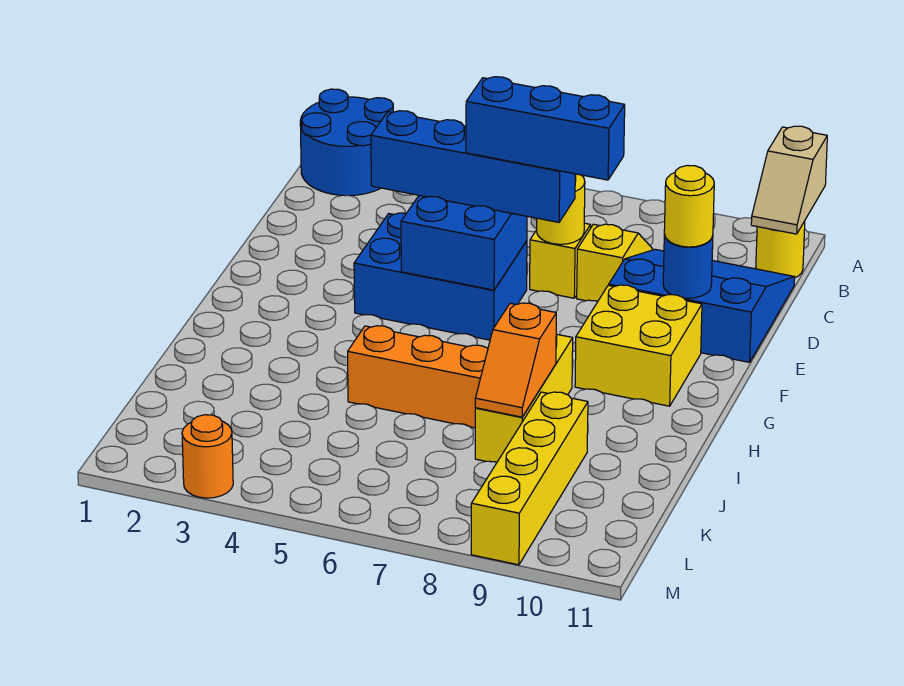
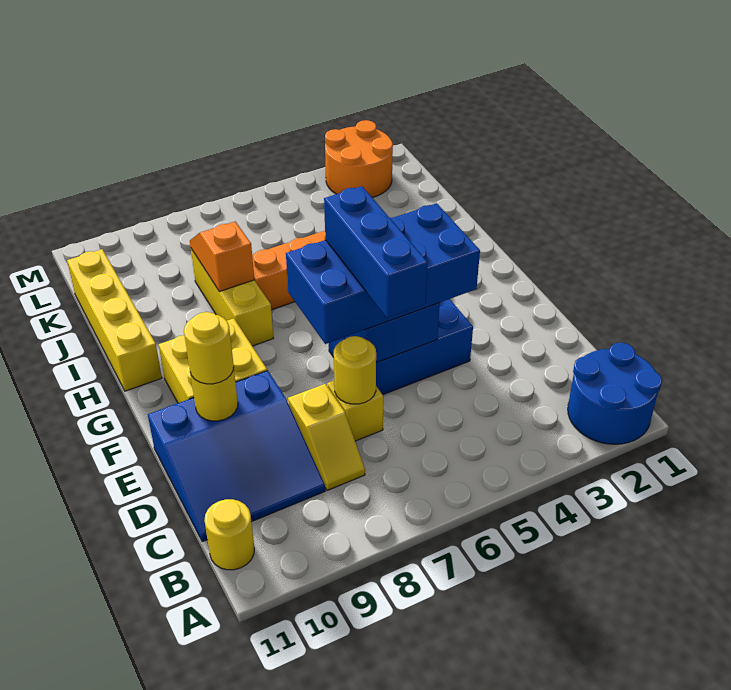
tan slope A11:B11 level 2 top A -> none
blue brick E4:E7 level 3 -> blue brick E4:F7 level 3
blue brick E6:E8 level 4 -> blue brick D6:F6 level 4
blue round brick E10 level 2 -> yellow round brick E10 level 2
yellow brick J9:M9 level 1 -> yellow brick H11:K11 level 1
orange round brick M3 level 1 -> orange round brick L2:M3 level 1

